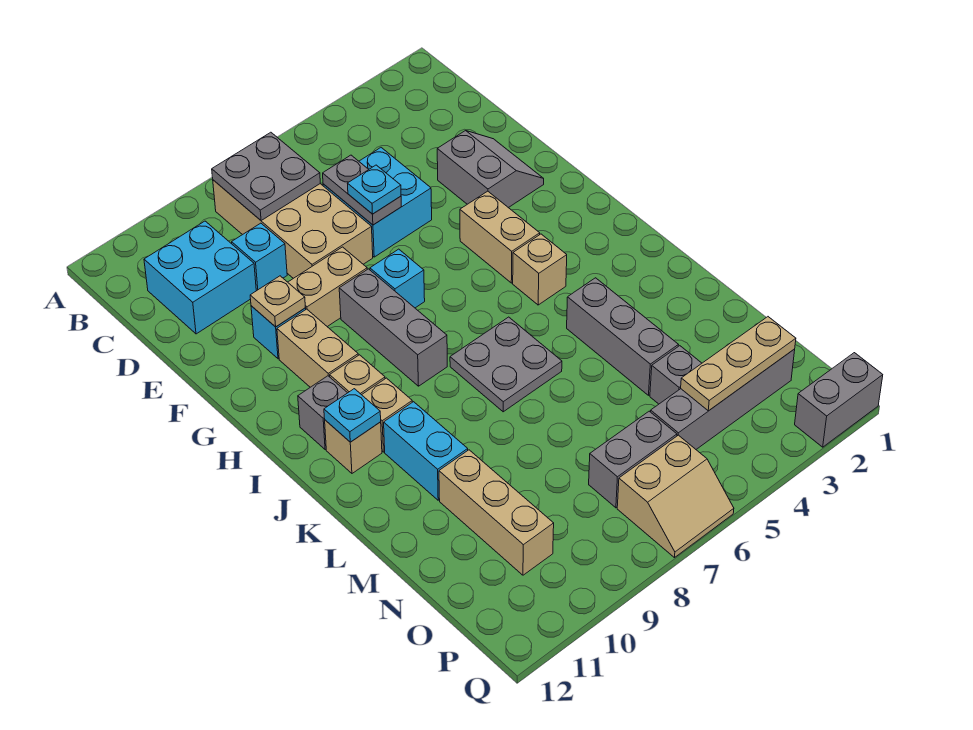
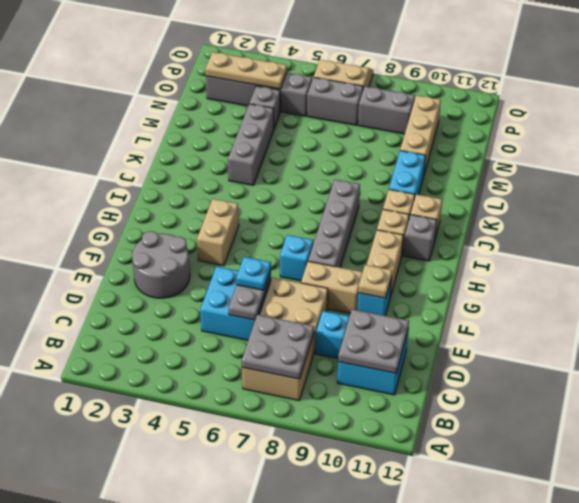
grey slope E2:F3 level 1 top 3 -> grey round brick E2:F3 level 1
grey brick G8:I8 level 1 -> grey brick G8:J8 level 1
tan brick I4 level 1 -> none
grey plate J6:K7 level 1 -> grey plate C10:D11 level 2
cyan plate J11 level 2 -> none
grey brick Q1:Q2 level 1 -> grey brick O8:O9 level 1

